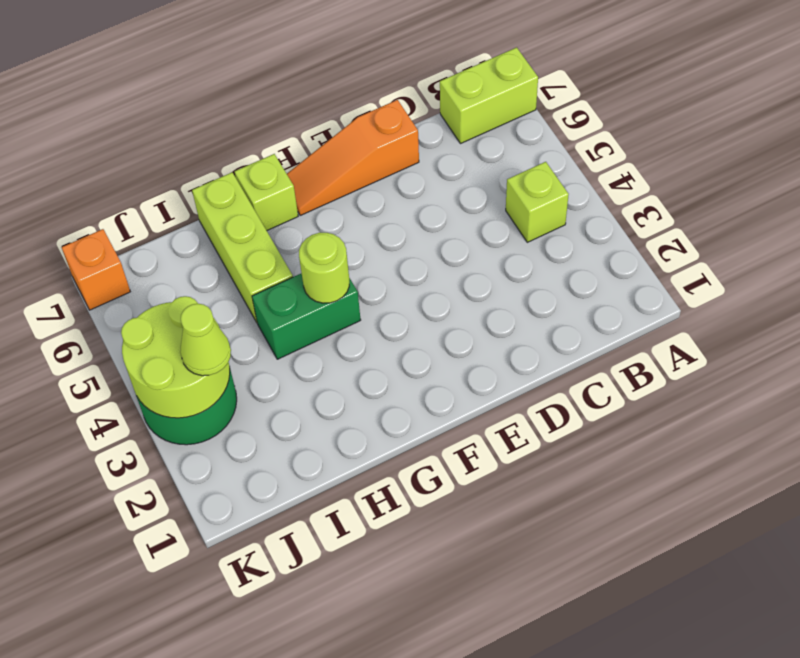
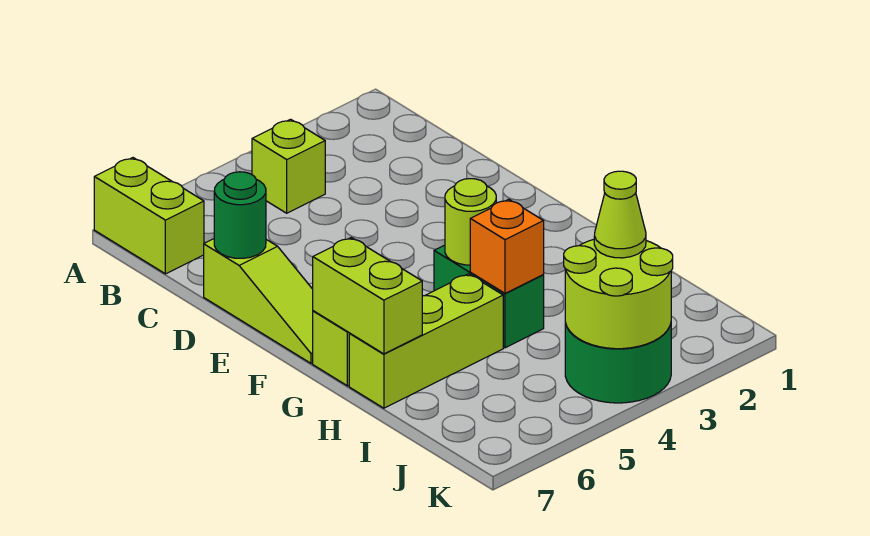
orange slope D7:F7 level 1 top D -> lime slope D7:F7 level 1 top D
none -> green round brick D7 level 2
none -> lime brick G7:H7 level 2
orange brick K7 level 1 -> orange brick H4 level 2

